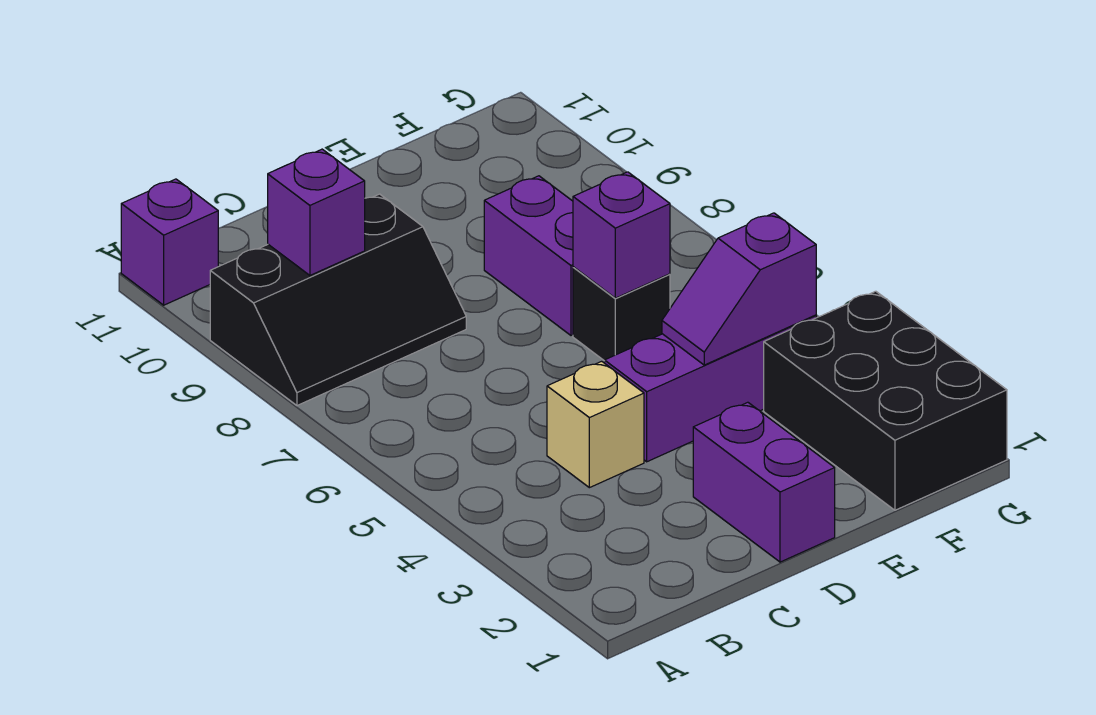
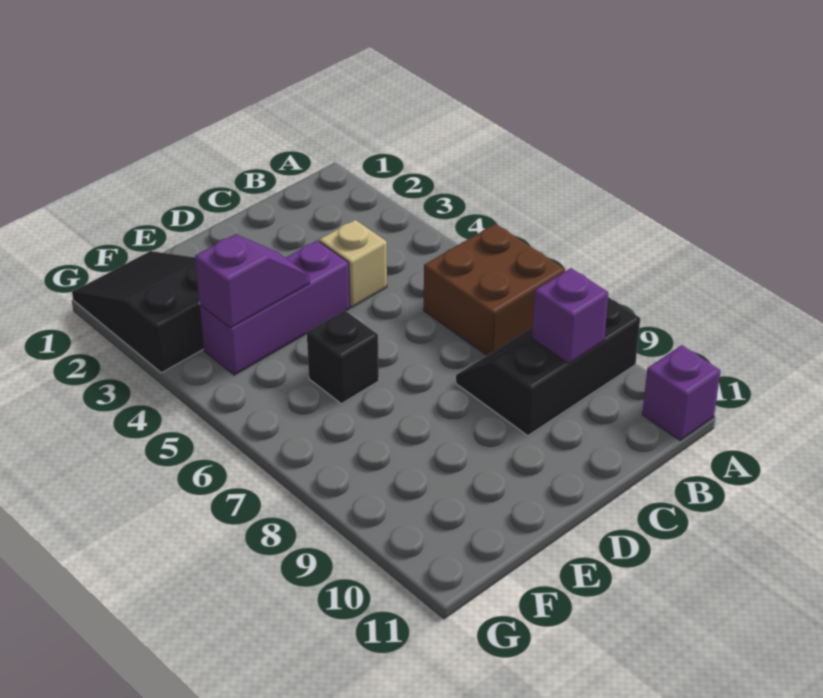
none -> brown brick A6:B7 level 1
purple brick D1:D2 level 1 -> none
purple brick E6 level 2 -> none
purple brick E7:E8 level 1 -> none
black brick F1:G3 level 1 -> black slope F1:G3 level 1 top 3

